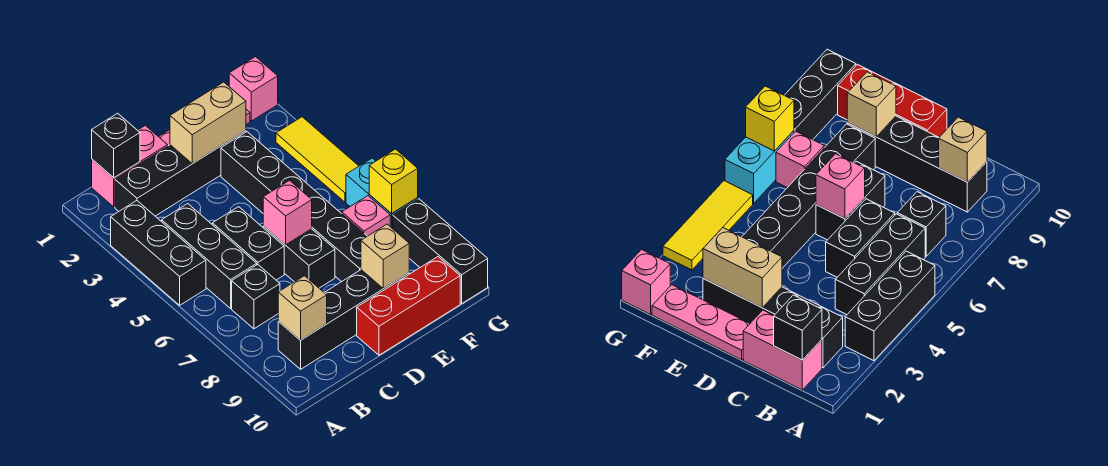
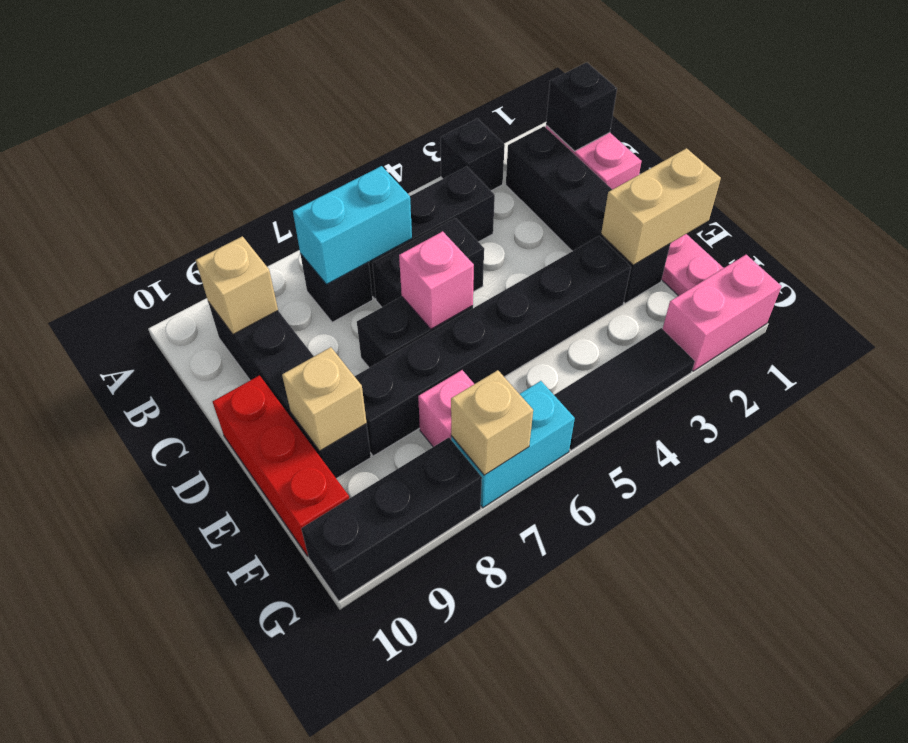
black brick A3:A5 level 1 -> black brick A3 level 1
none -> cyan brick B6:B7 level 2
tan brick D2:E2 level 2 -> tan brick E1:E2 level 2
pink brick G1 level 1 -> pink brick G1:G2 level 1
yellow tile G3:G5 level 1 -> black tile G3:G5 level 1
yellow brick G7 level 2 -> tan brick G7 level 2

